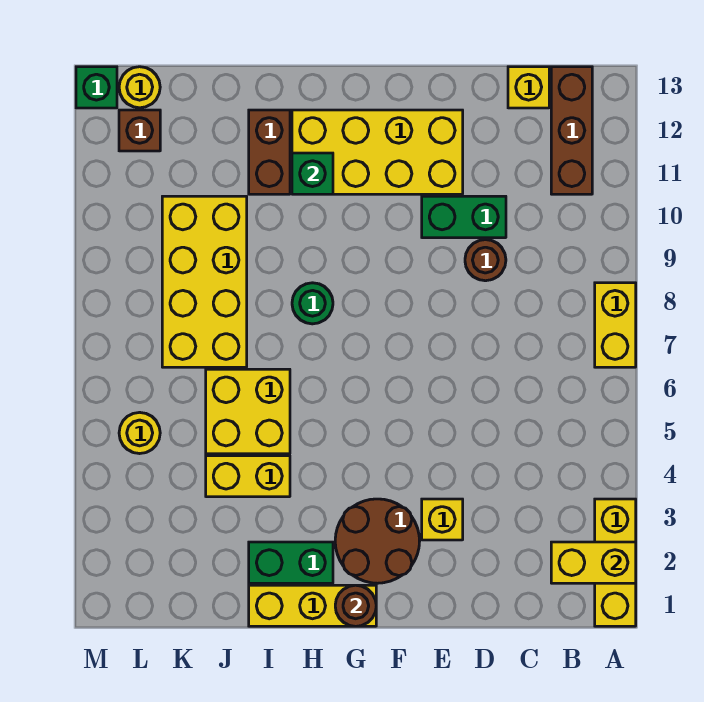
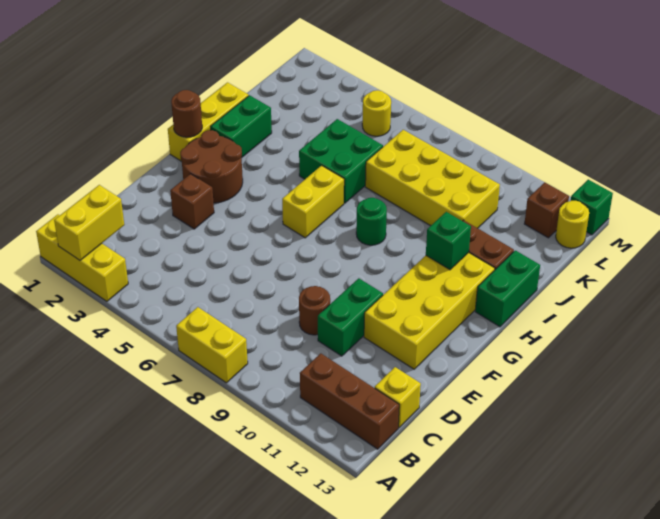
yellow brick E3 level 1 -> brown brick E3 level 1
none -> green brick H13:I13 level 1
yellow brick I4:J4 level 1 -> yellow brick G6:H6 level 1
yellow brick I5:J6 level 1 -> green brick I5:J6 level 1

